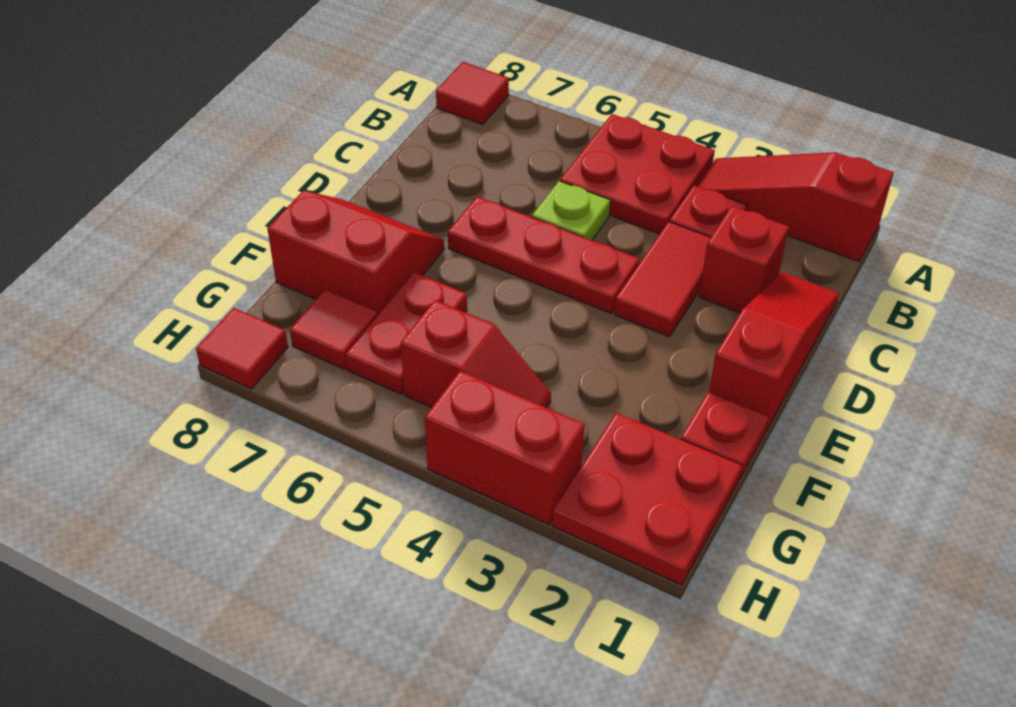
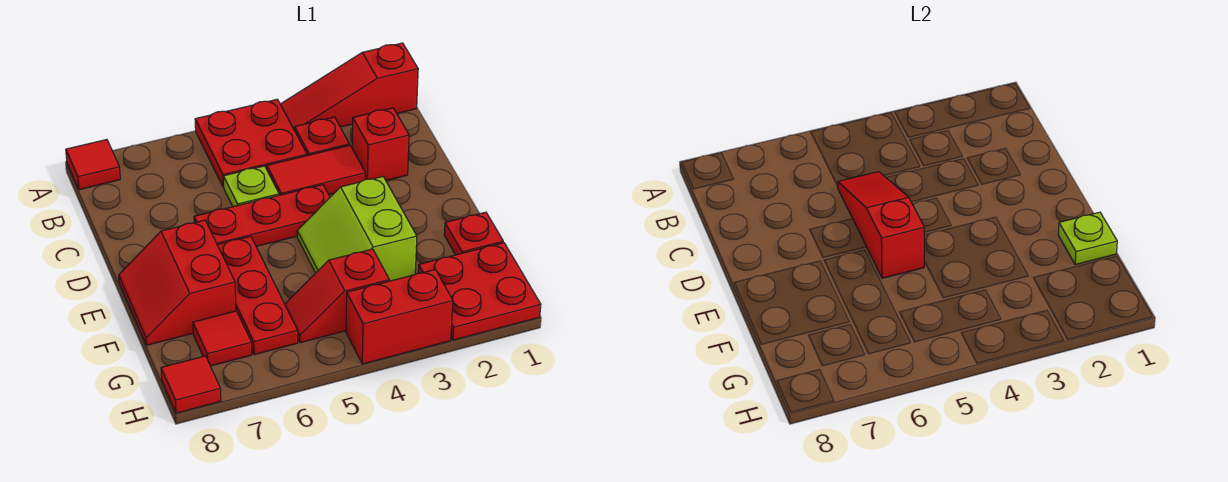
red slope C1:E1 level 1 top E -> red slope C5:E5 level 2 top E
red tile C3:D3 level 1 -> red tile C3:C4 level 1
none -> lime slope E3:F4 level 1 top 3
red slope E7:F8 level 1 top F -> red slope E7:F8 level 1 top 7
none -> lime plate F1 level 2
red plate F6:G6 level 1 -> red plate E6:G6 level 1
red slope G4:G5 level 1 top 5 -> red slope G4:G5 level 1 top 4

